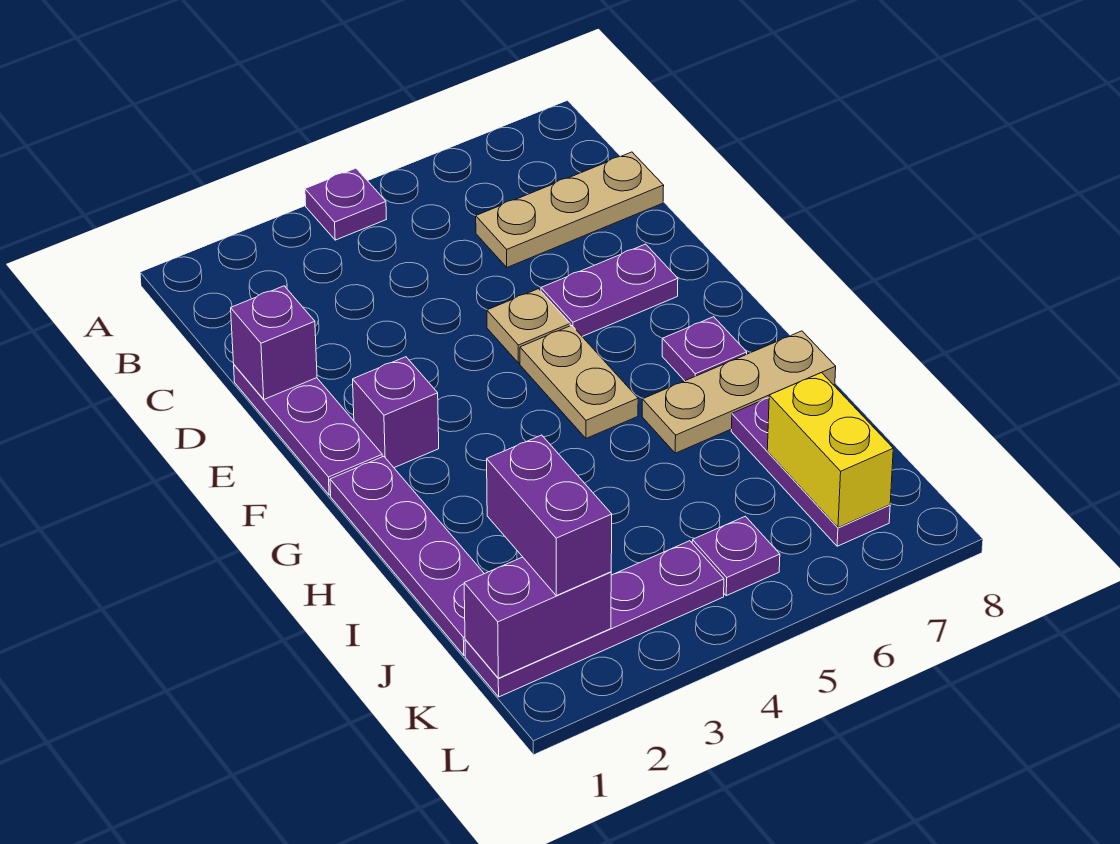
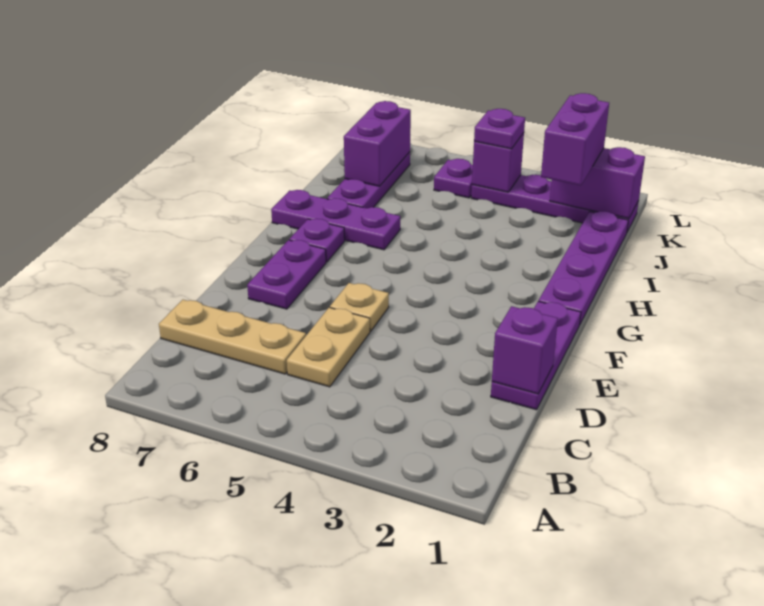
purple plate A4 level 1 -> purple plate K4 level 3
purple plate E6:E7 level 1 -> purple plate E7:F7 level 1
purple brick F2 level 1 -> purple brick K4 level 2
tan plate F5:G5 level 1 -> tan plate C5:D5 level 1
tan plate H6:H8 level 1 -> purple plate H6:H8 level 1
yellow brick J7:K7 level 2 -> purple brick J7:K7 level 2

